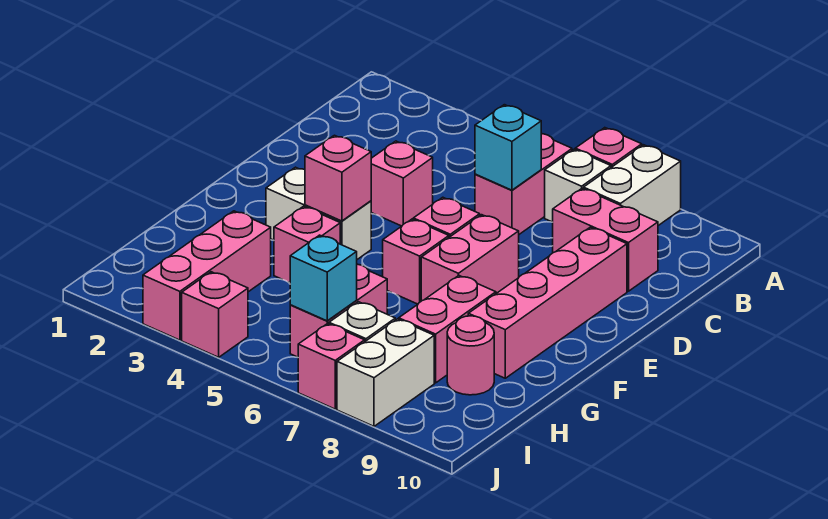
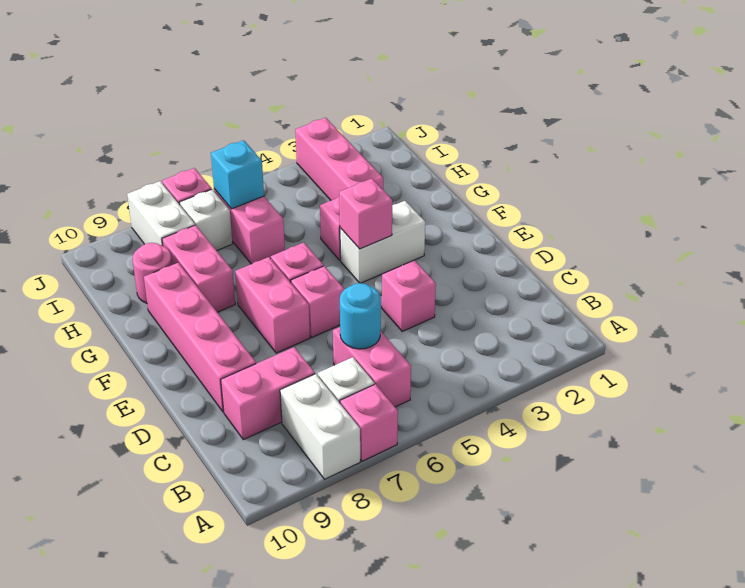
cyan brick C6 level 2 -> cyan round brick C6 level 2
pink brick J4 level 1 -> none

